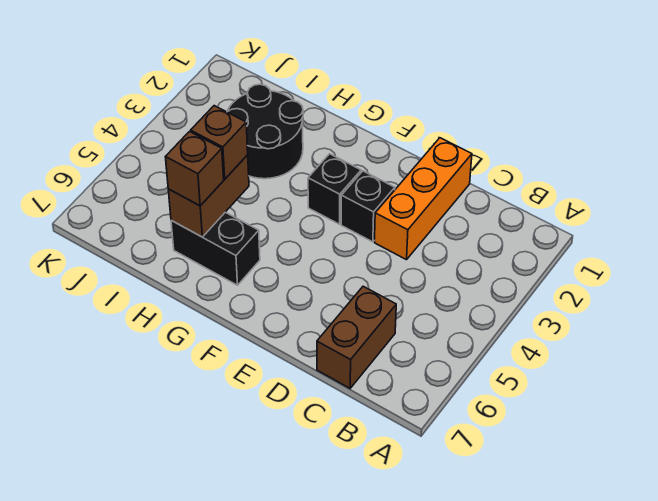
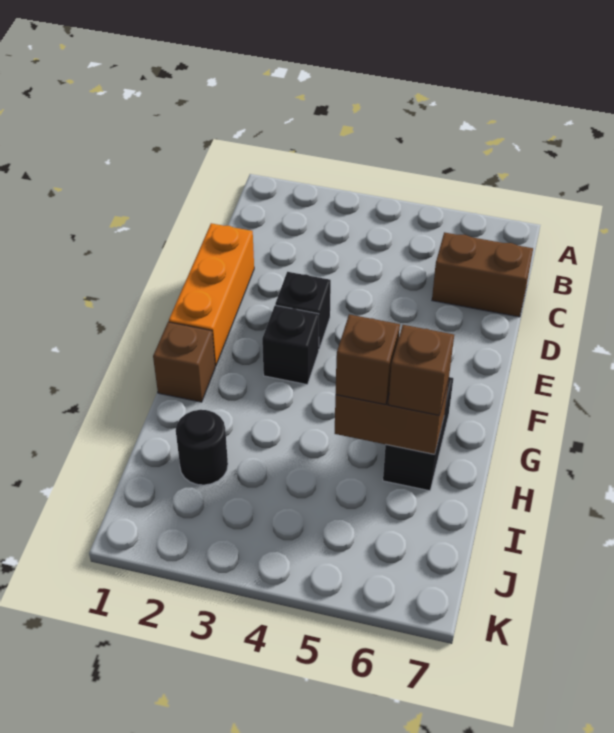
orange brick D1:D3 level 1 -> orange brick D1:F1 level 1
none -> brown brick G1 level 1
black round brick H2:I3 level 1 -> black round brick I2 level 1

